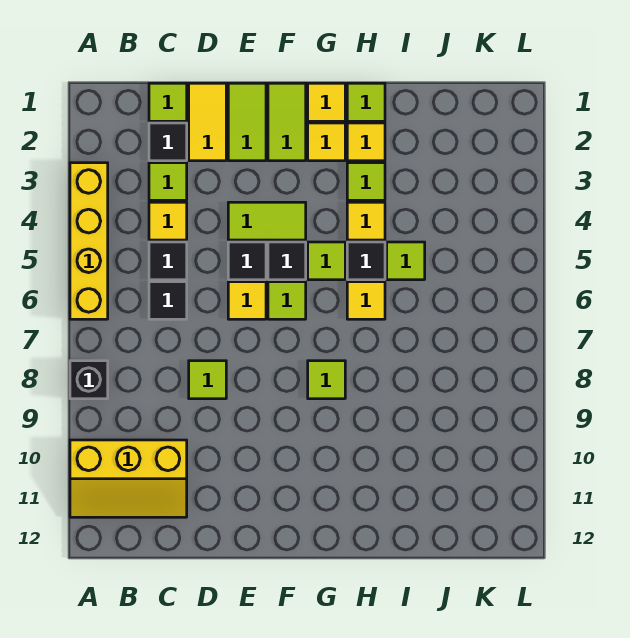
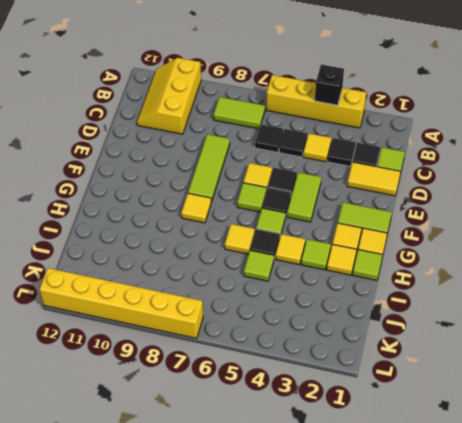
black brick A8 level 1 -> black brick A4 level 2
lime tile C3 level 1 -> black tile C3 level 1
lime tile D8 level 1 -> lime tile D8:F8 level 1
lime tile E1:E2 level 1 -> lime tile B7:B8 level 1
lime tile G8 level 1 -> yellow tile G8 level 1
none -> yellow brick L7:L12 level 1

